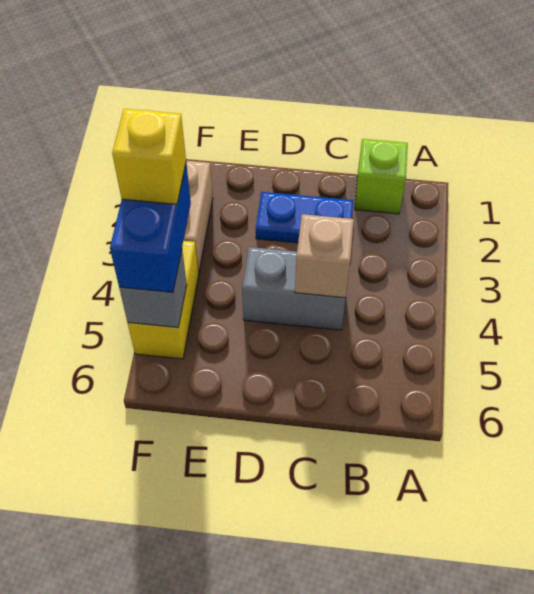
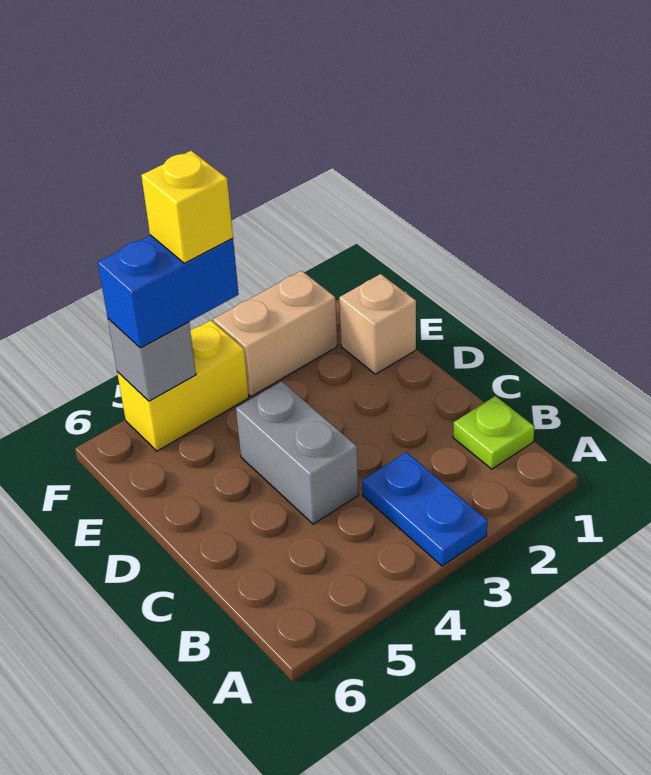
lime brick B1 level 1 -> lime plate B1 level 1
blue plate C2:D2 level 1 -> blue plate A3:B3 level 1
tan brick C4 level 2 -> tan brick E1 level 1

